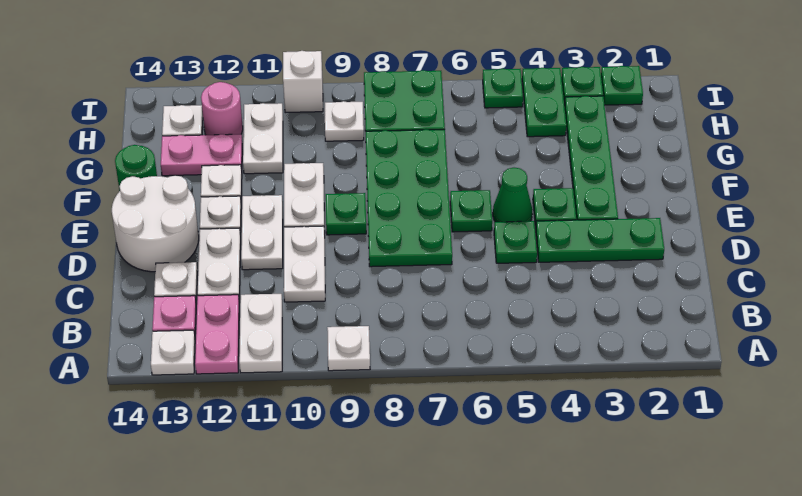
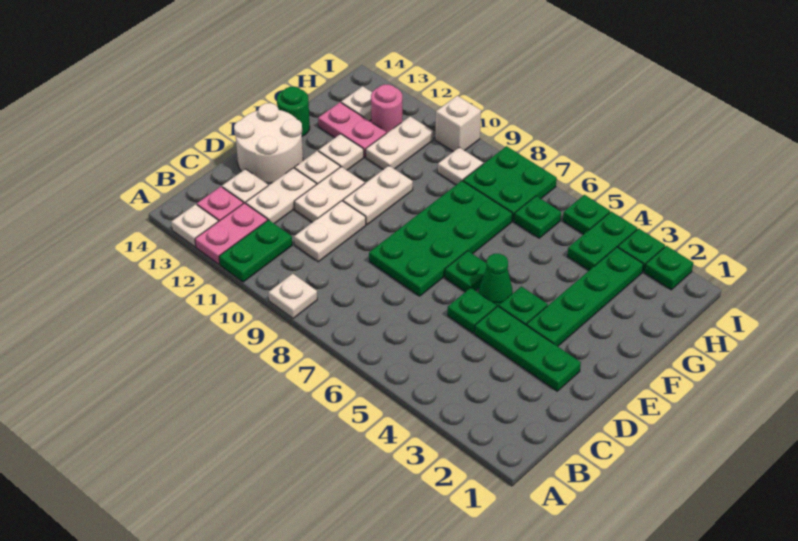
white plate A11:B11 level 1 -> green plate A11:B11 level 1
green plate E9 level 1 -> green plate H6 level 1

